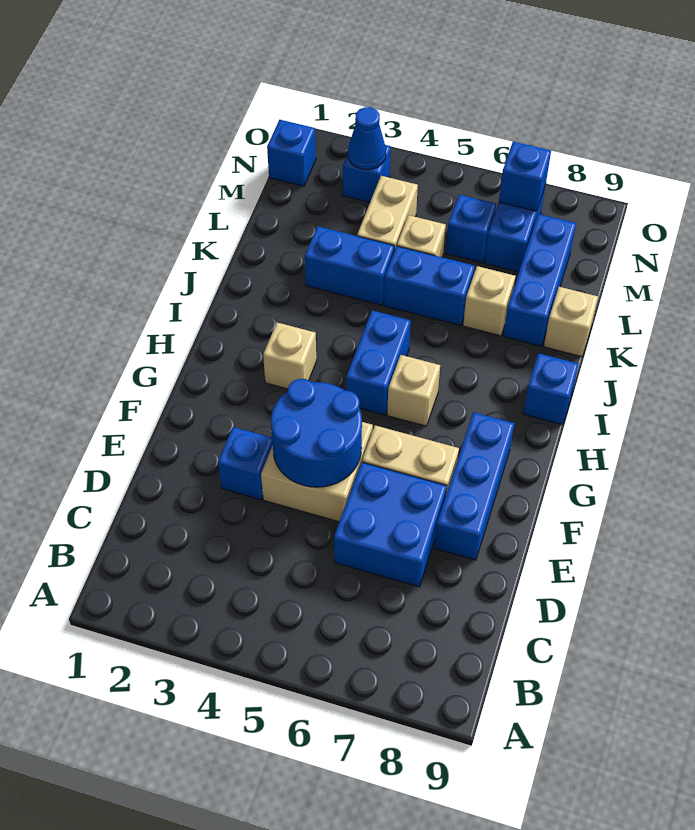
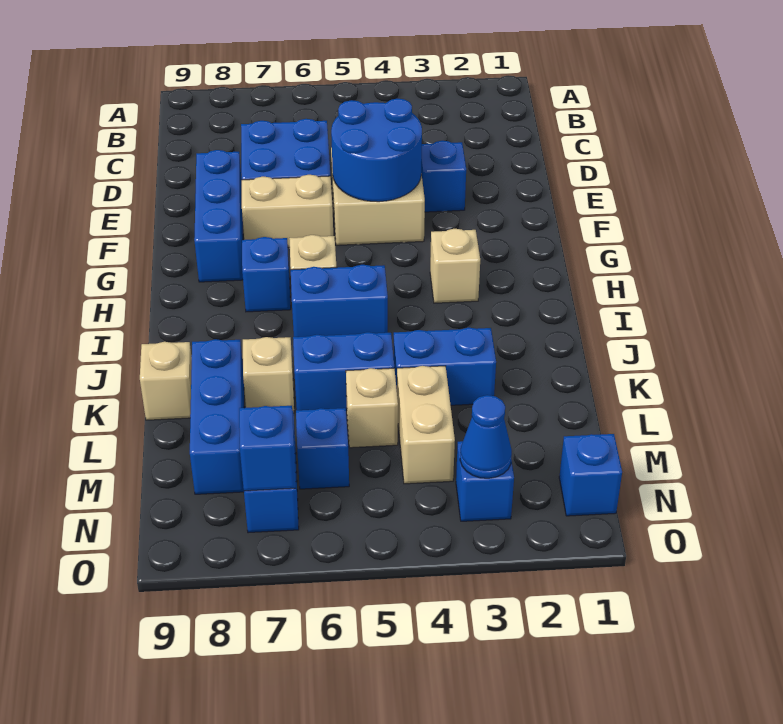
blue brick H5:I5 level 1 -> blue brick I5:I6 level 1
blue brick I9 level 1 -> blue brick H7 level 1

